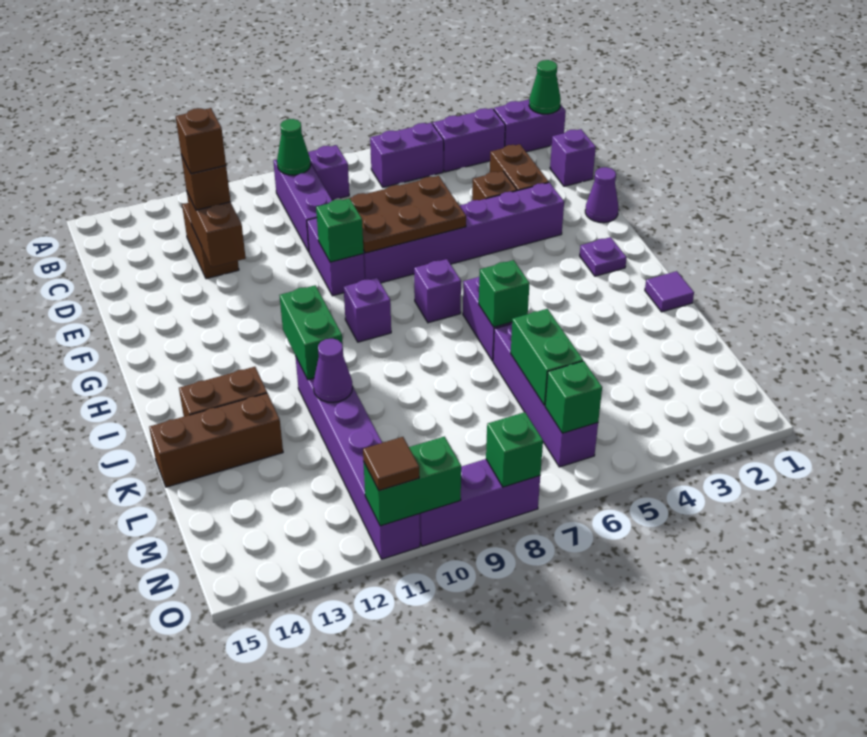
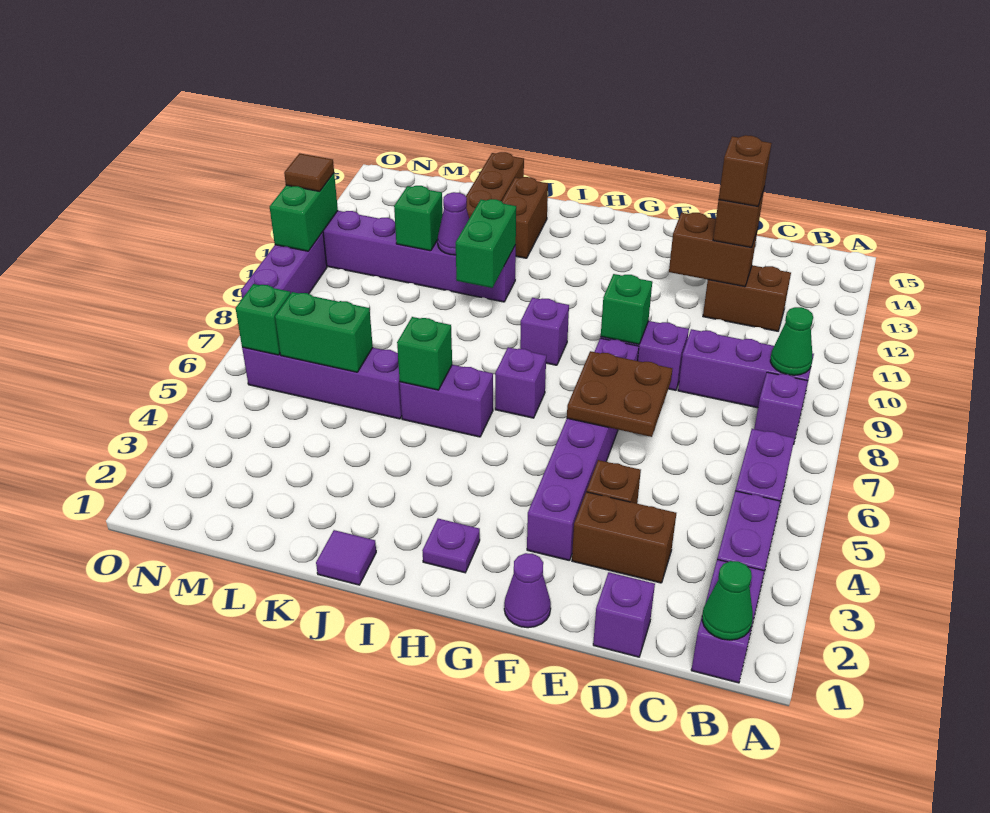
brown plate E6:F8 level 2 -> brown plate E6:F7 level 2
green brick I11:J11 level 2 -> green brick J10:J11 level 2
green brick O8 level 2 -> green brick L11 level 2

